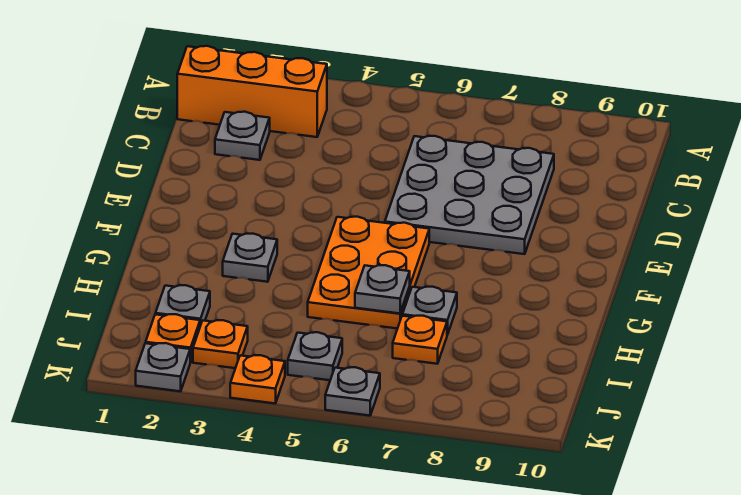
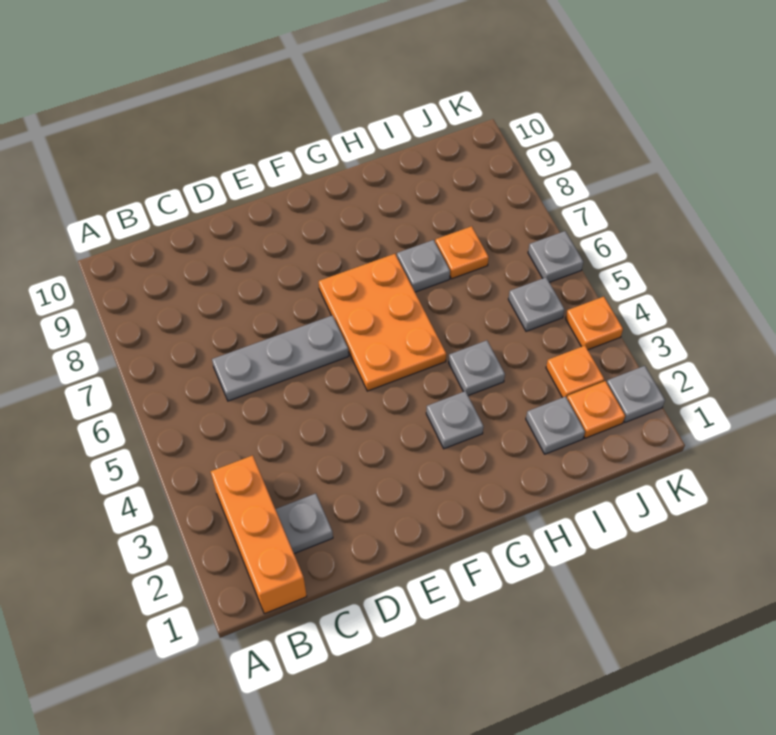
grey plate C6:E8 level 1 -> grey plate C6:E6 level 1
orange plate F5:H6 level 1 -> orange plate F5:G7 level 1
grey plate H6 level 2 -> grey plate H4 level 1

